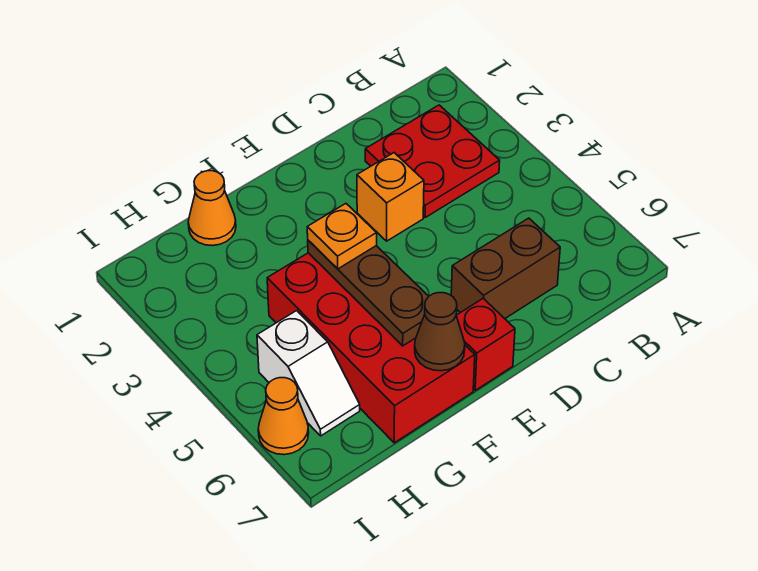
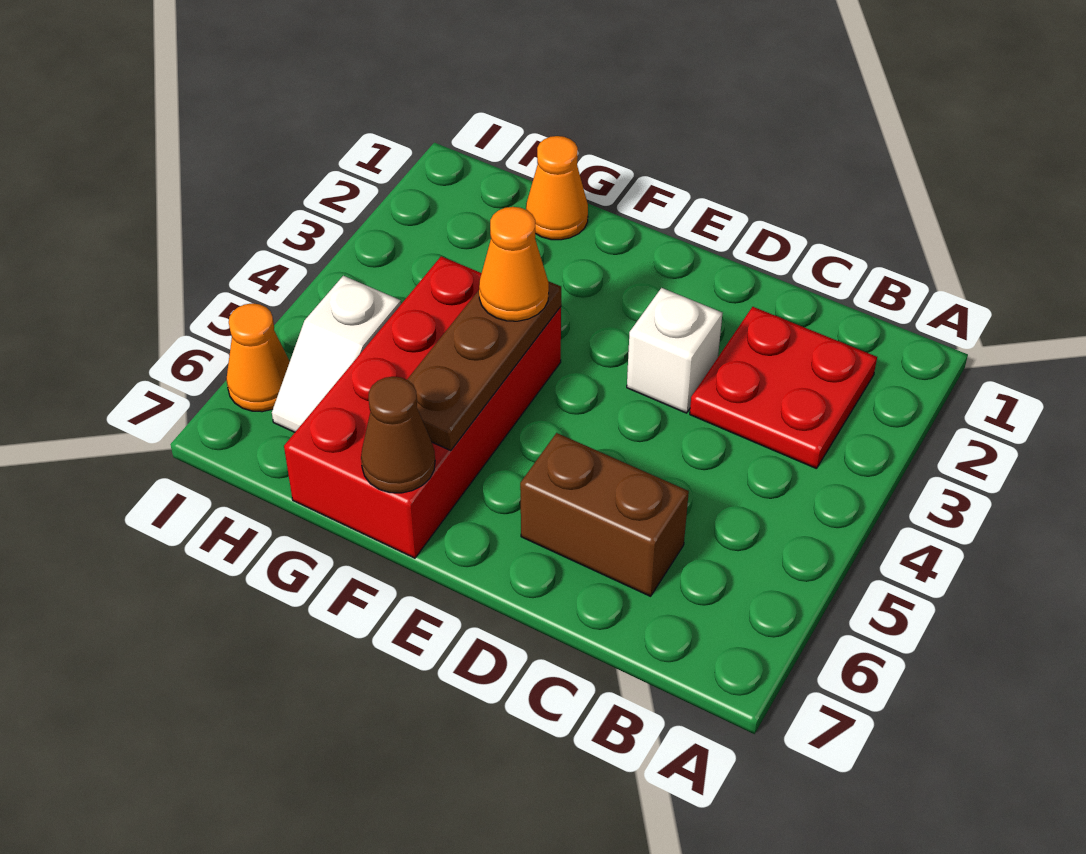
orange brick D3 level 1 -> white brick D3 level 1
red brick E7 level 1 -> none
orange plate F4 level 3 -> orange cone F4 level 3

